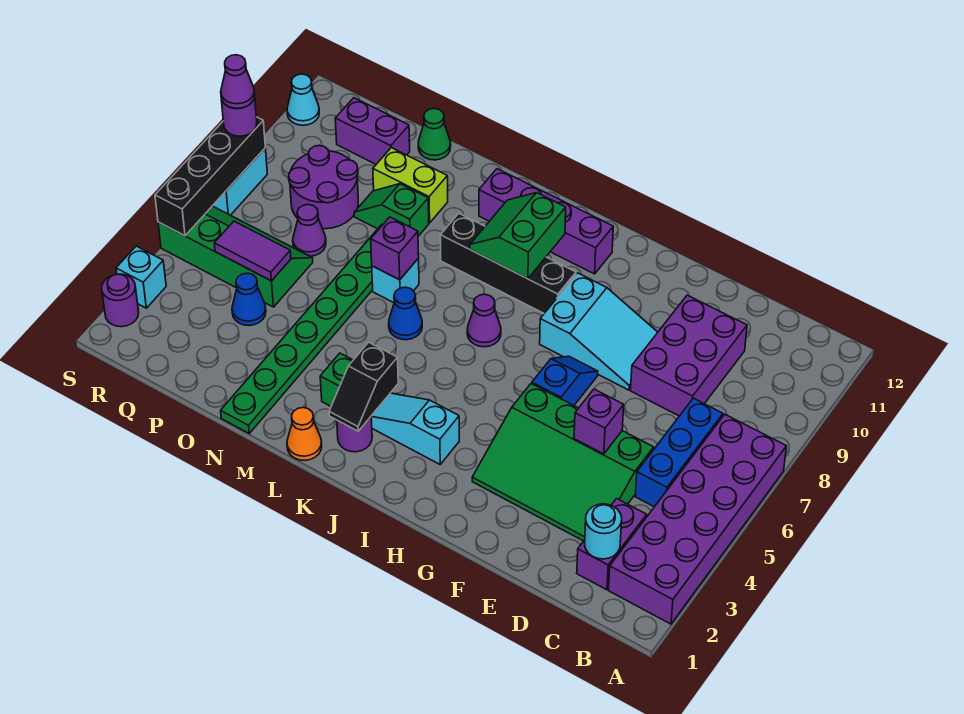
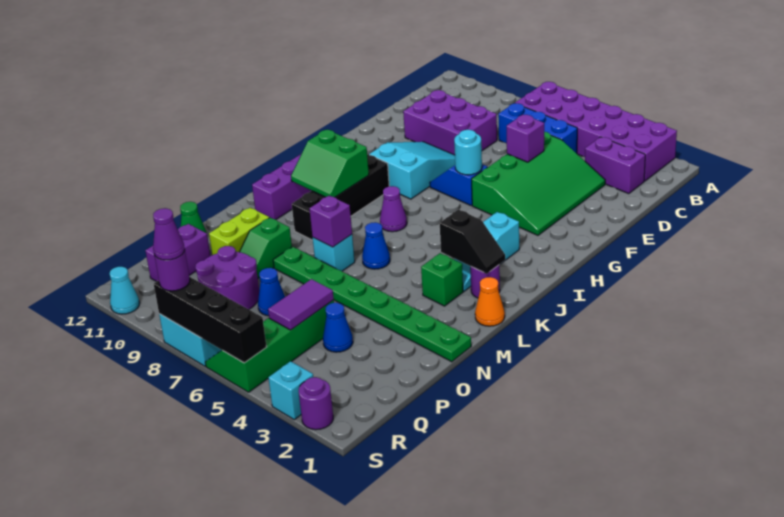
cyan round brick C2 level 2 -> cyan round brick G6 level 2
purple cone P7 level 1 -> blue cone P7 level 1

